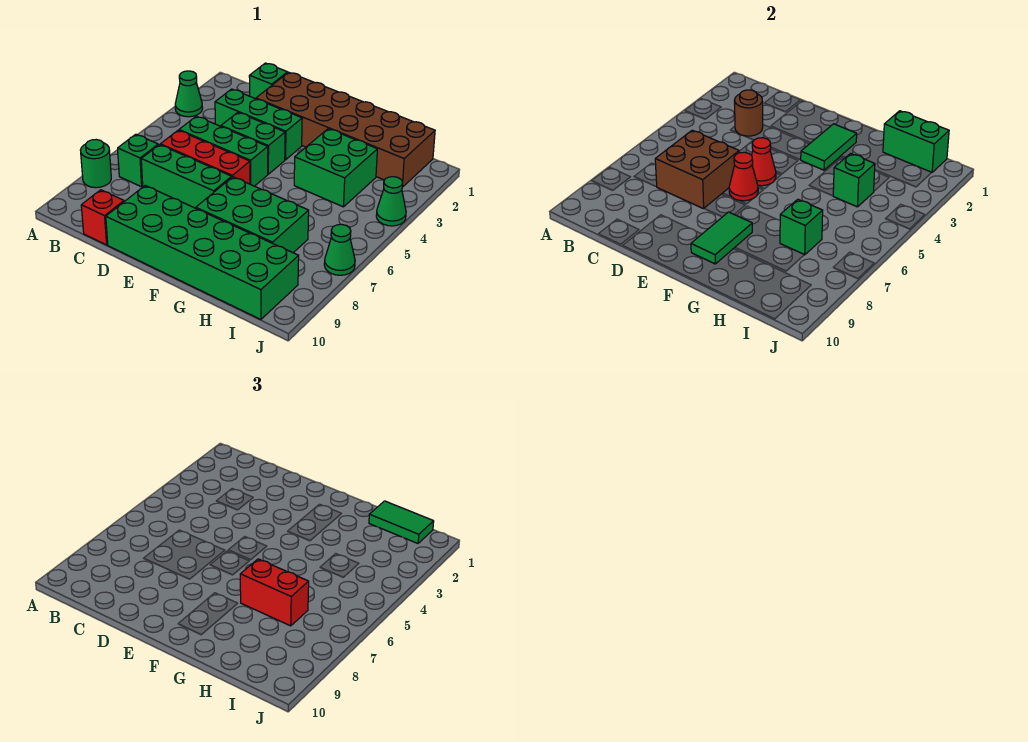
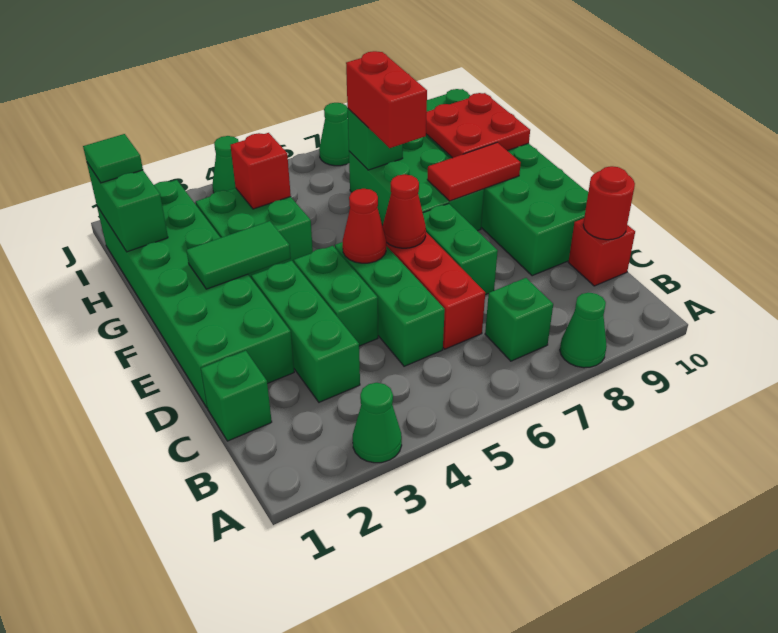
green round brick A8 level 1 -> green cone A8 level 1
brown round brick C3 level 2 -> none
brown brick C6:D7 level 2 -> none
green brick C7:E7 level 1 -> green brick D7:E7 level 1
none -> red round brick C10 level 2
brown brick D1:I2 level 1 -> green brick D1:I2 level 1
green tile F8:F9 level 2 -> red tile F8:F9 level 2
none -> red plate G9:H10 level 2
green tile H1:I1 level 3 -> green tile I1 level 3
green brick H4 level 2 -> red brick H4 level 2

